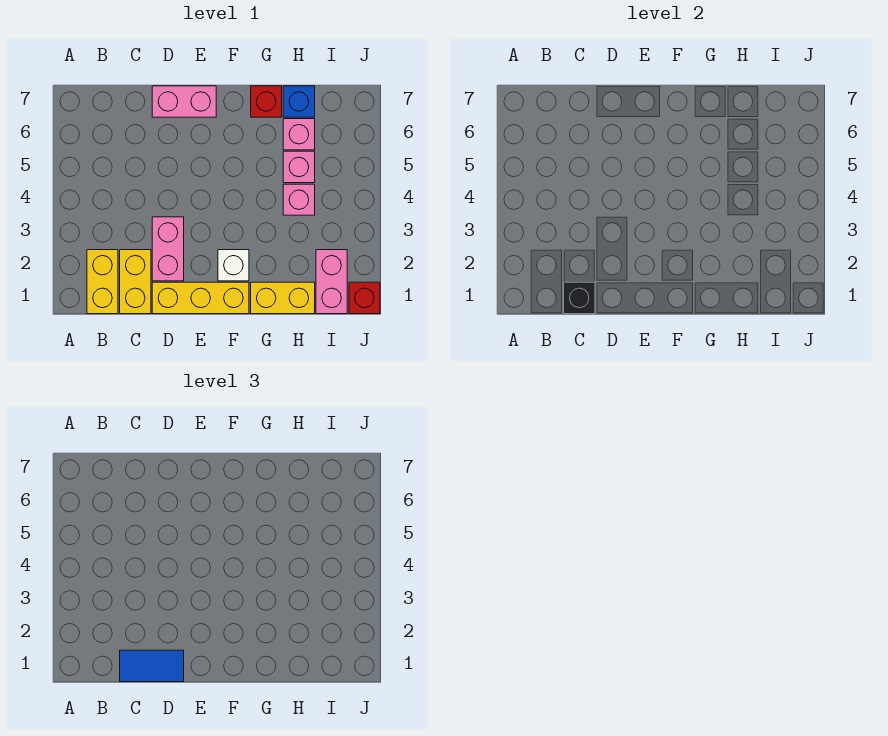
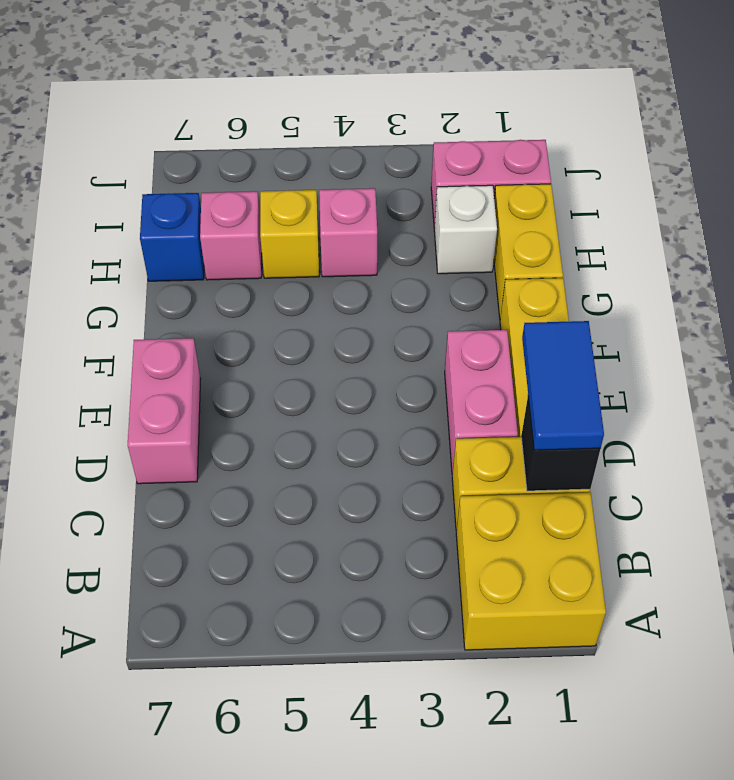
yellow brick B1:B2 level 1 -> yellow brick A1:B2 level 1
pink brick D2:D3 level 1 -> pink brick D2:E2 level 1
white brick F2 level 1 -> white brick H2 level 1
red brick G7 level 1 -> none
pink brick H5 level 1 -> yellow brick H5 level 1
red brick J1 level 1 -> none

